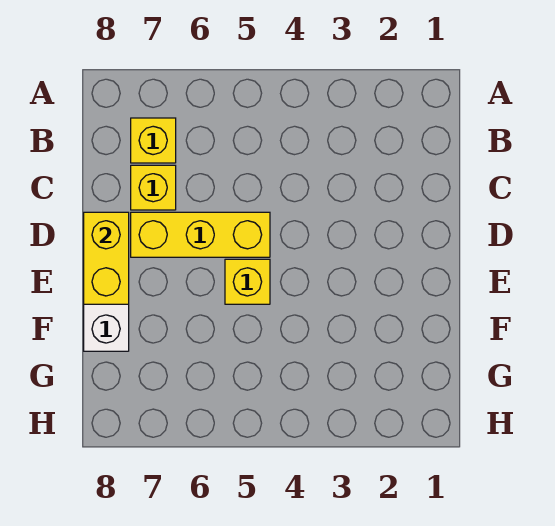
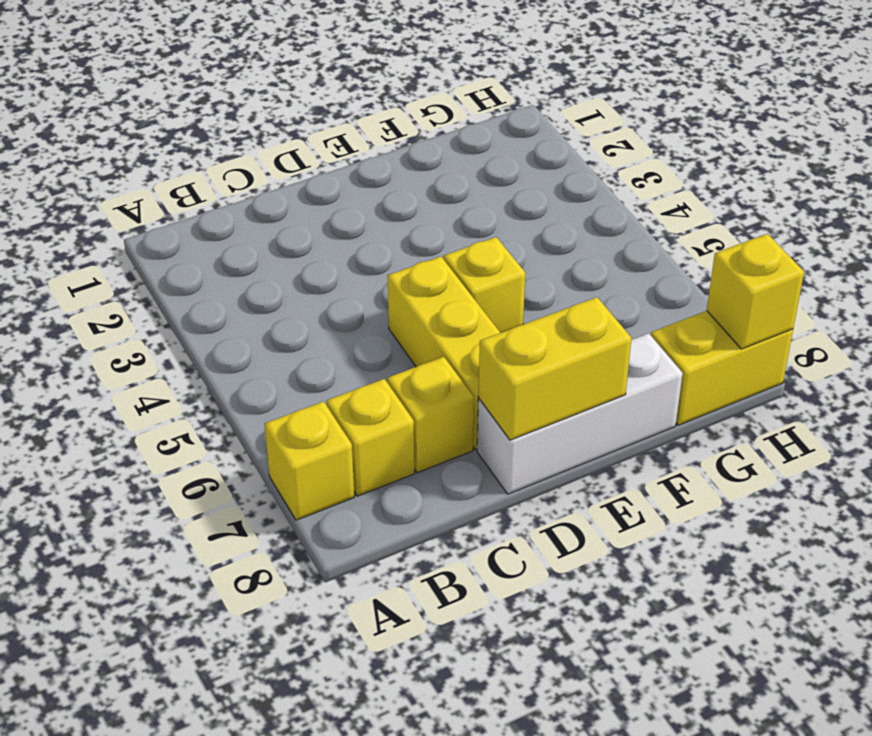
none -> yellow brick A7 level 1
none -> yellow brick G8:H8 level 1
none -> yellow brick H8 level 2

